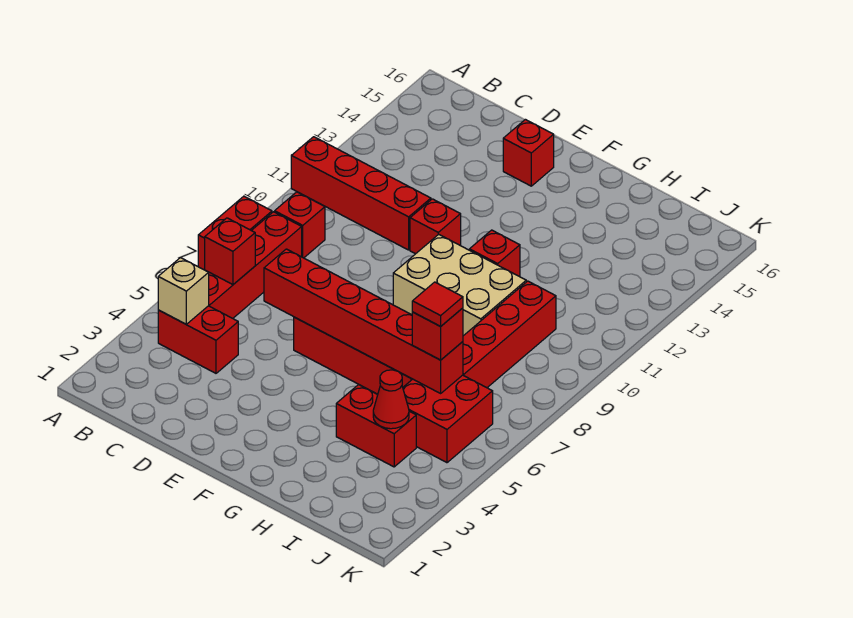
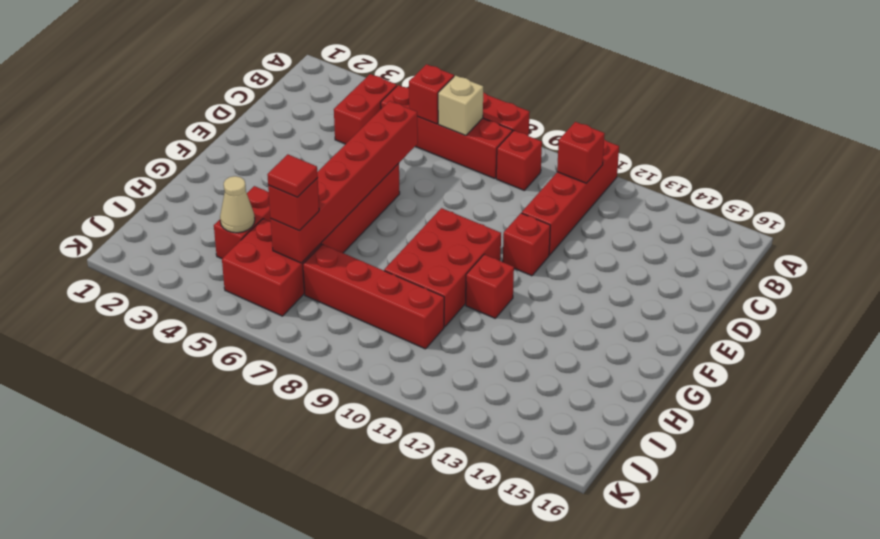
tan brick B4 level 2 -> tan brick B7 level 2
red brick E15 level 1 -> red brick B11 level 2
tan brick F9:H10 level 1 -> red brick F9:H10 level 1
red cone I4 level 2 -> tan cone I4 level 2

